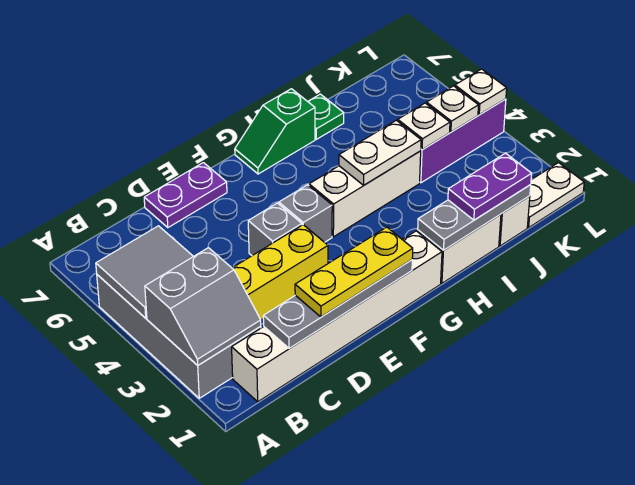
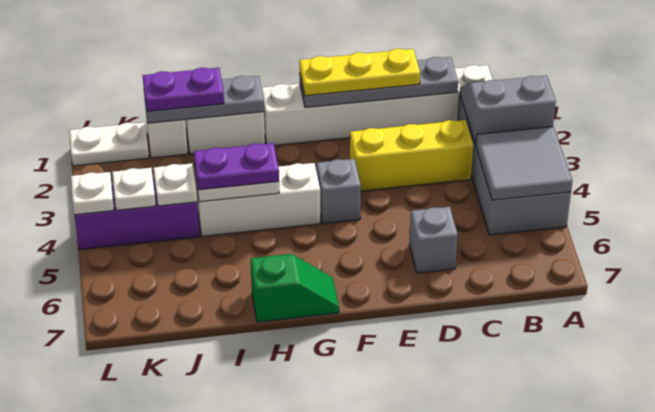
purple plate D7:E7 level 1 -> purple plate H4:I4 level 3
grey brick E4 level 1 -> grey brick D6 level 1
green plate I7 level 1 -> none

